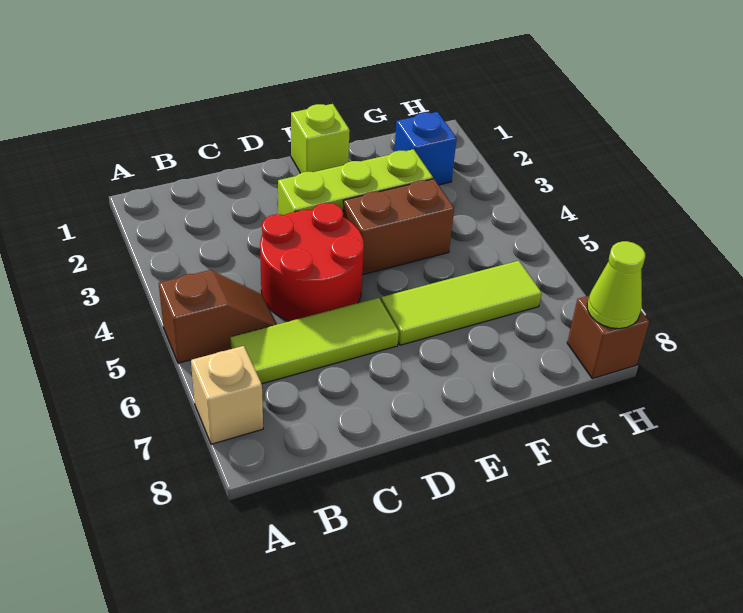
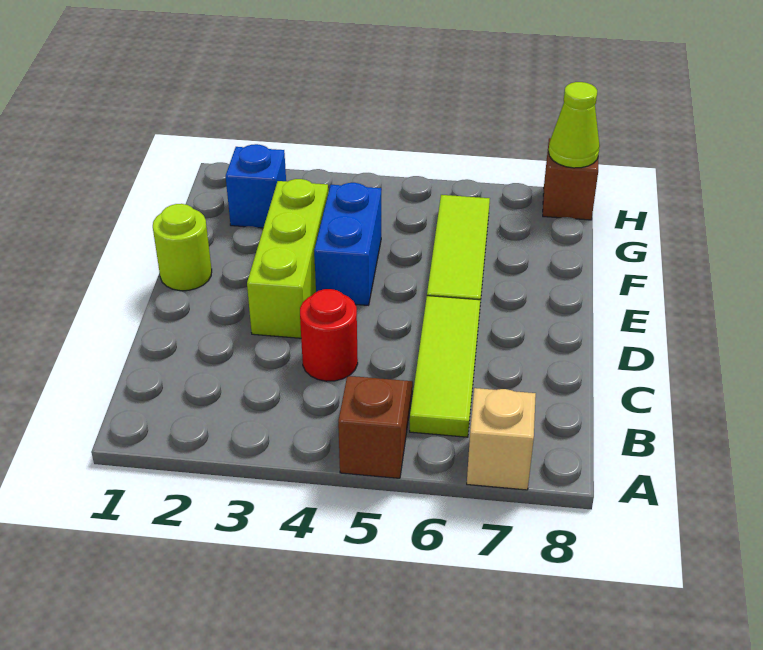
red round brick C4:D5 level 1 -> red round brick C4 level 1
lime brick E1 level 1 -> lime round brick E1 level 1
brown brick E4:F4 level 1 -> blue brick E4:F4 level 1

